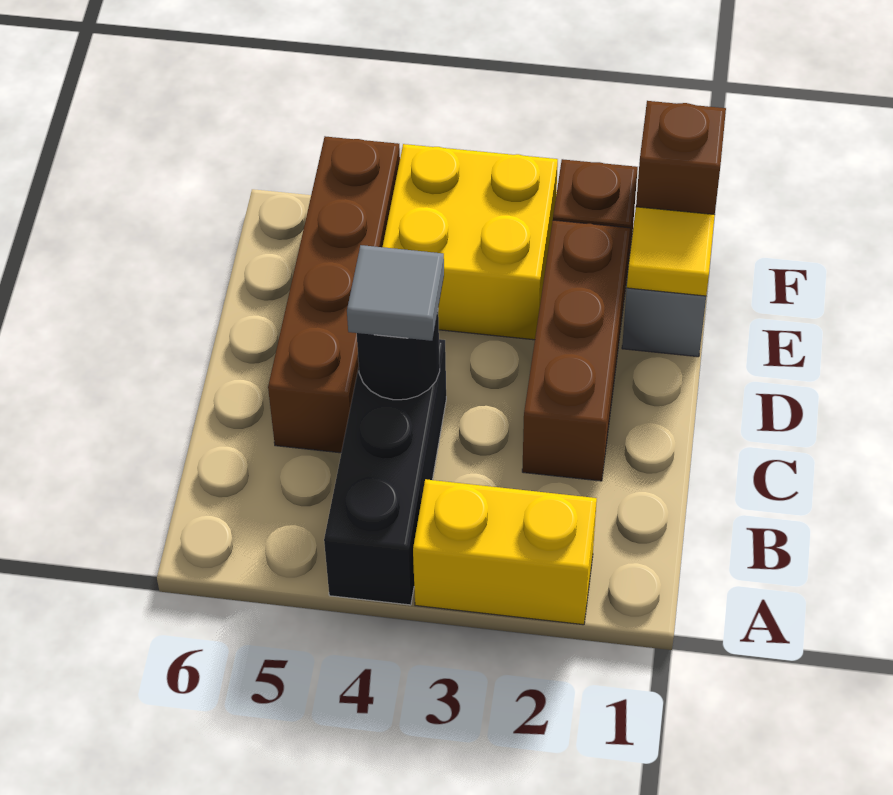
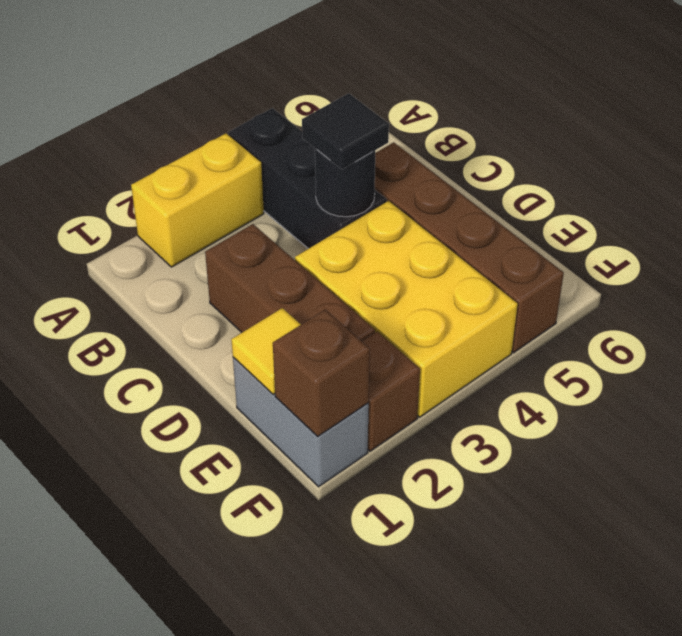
grey tile C4 level 3 -> black tile C4 level 3
yellow brick E3:F4 level 1 -> yellow brick D3:F4 level 1

